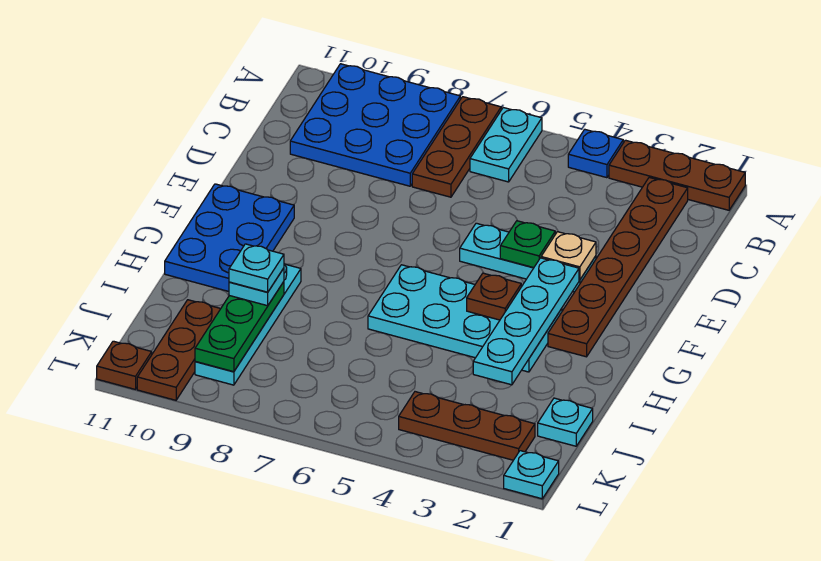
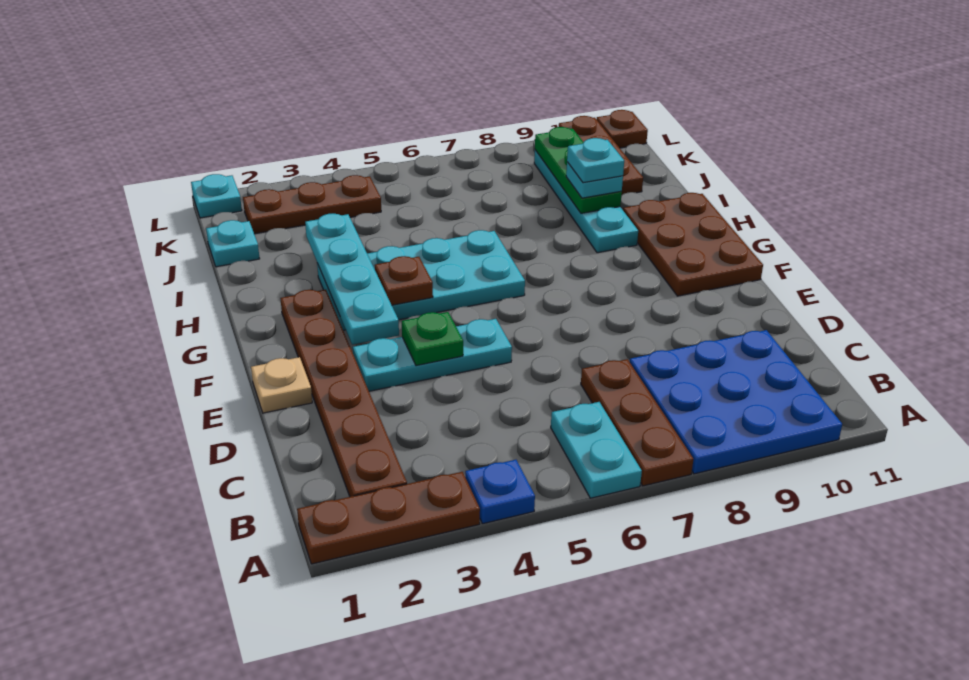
tan plate E3 level 2 -> tan plate E1 level 1
blue plate F10:H11 level 1 -> brown plate F10:H11 level 1

